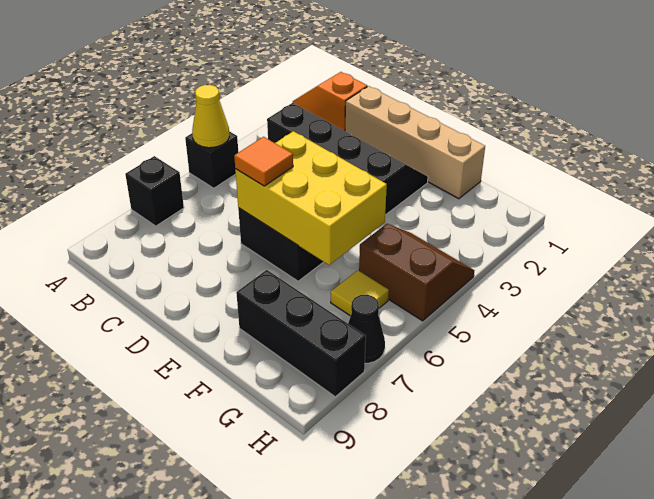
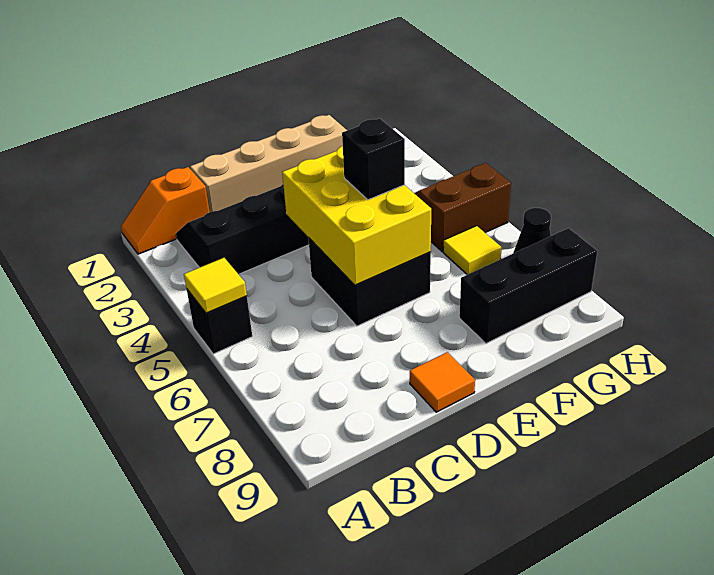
yellow cone A5 level 2 -> yellow tile A5 level 2
black brick A7 level 1 -> black brick E5 level 3
yellow brick D5:F6 level 2 -> yellow brick D4:E6 level 2
orange tile D6 level 3 -> orange tile D9 level 1

